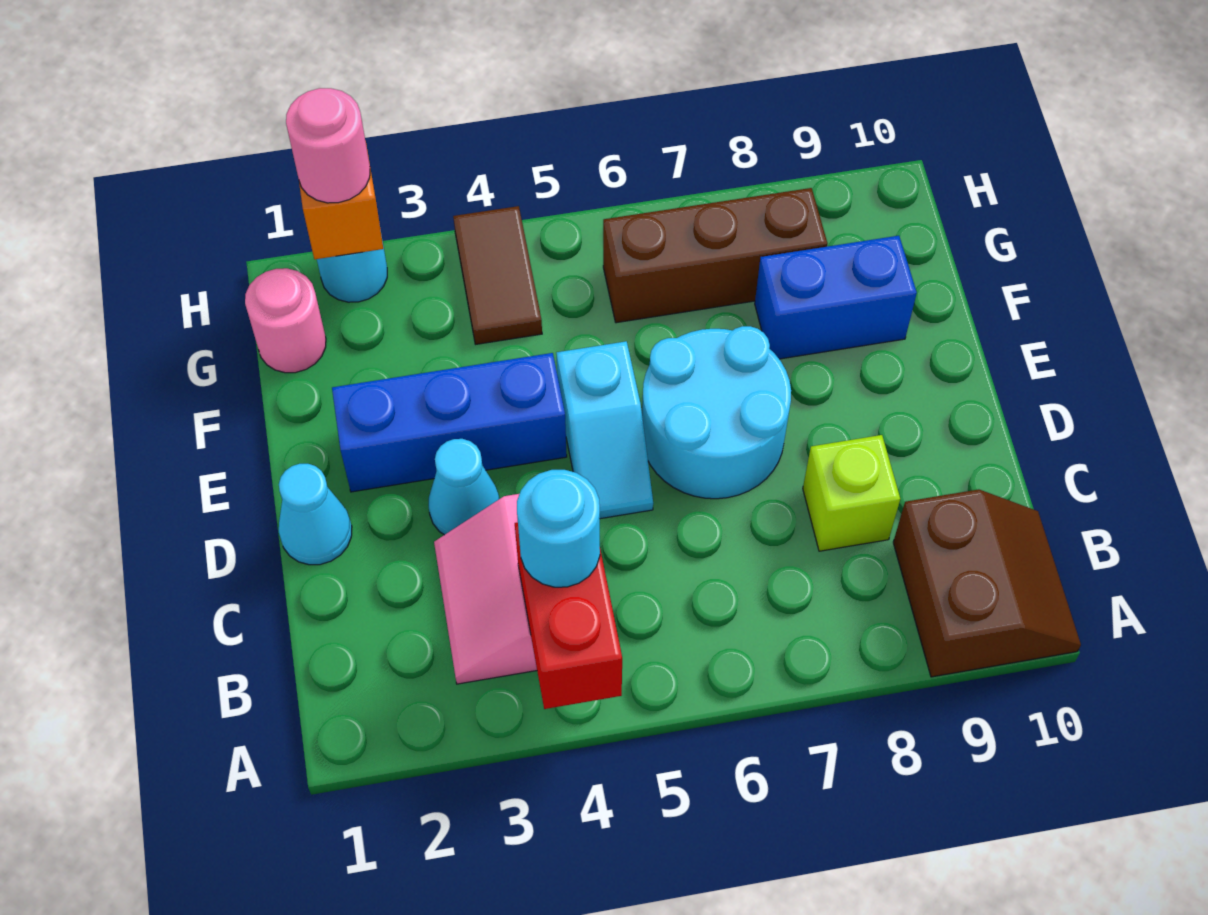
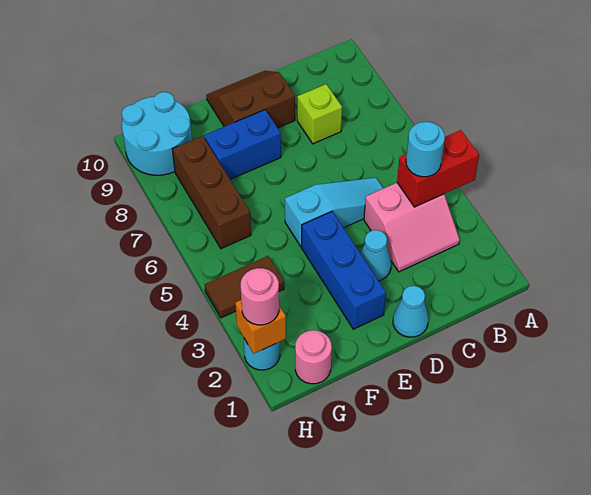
brown slope A9:B10 level 1 top 9 -> brown slope D9:E10 level 1 top 9
cyan slope D5:E5 level 1 top E -> cyan slope C5:E5 level 1 top E
cyan round brick D6:E7 level 1 -> cyan round brick G9:H10 level 1
blue brick F8:F9 level 1 -> blue brick E8:F8 level 1

